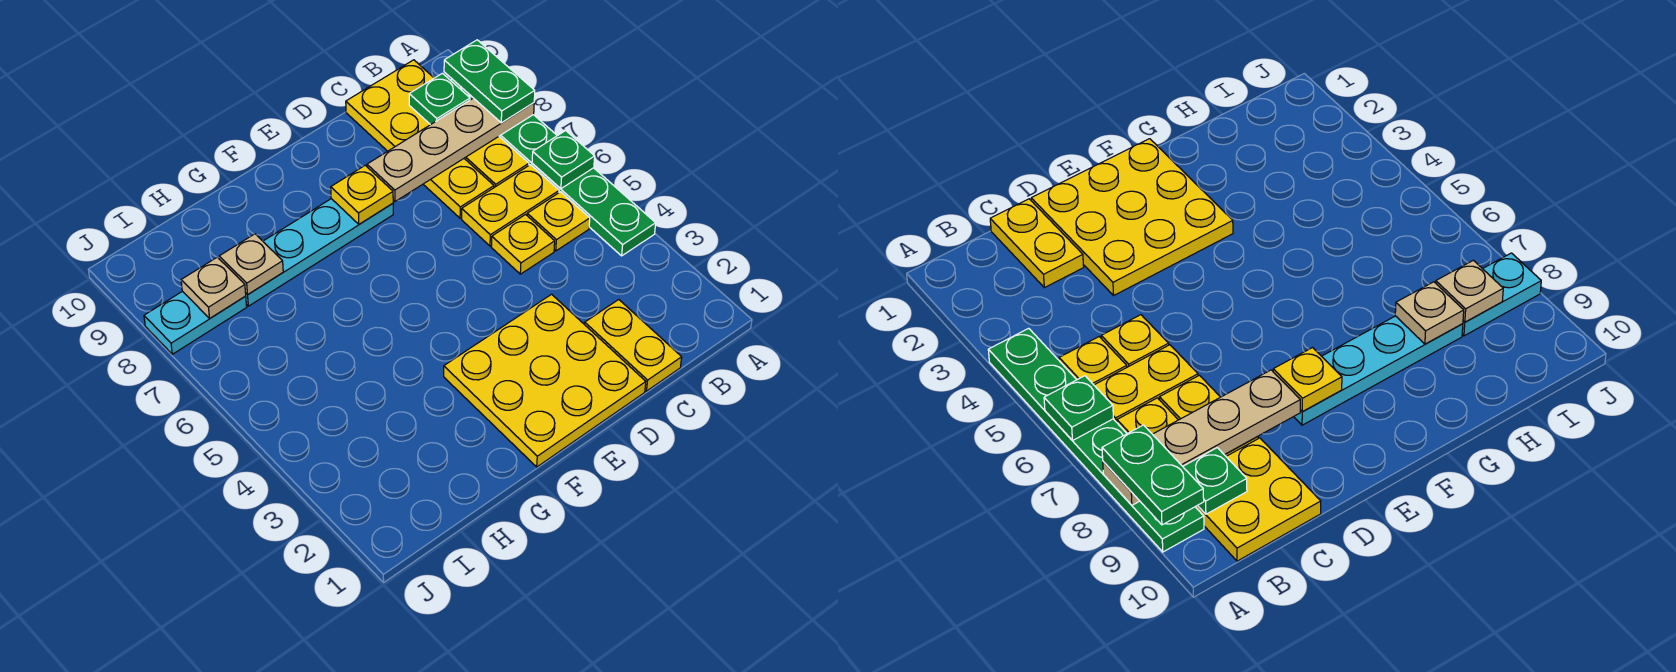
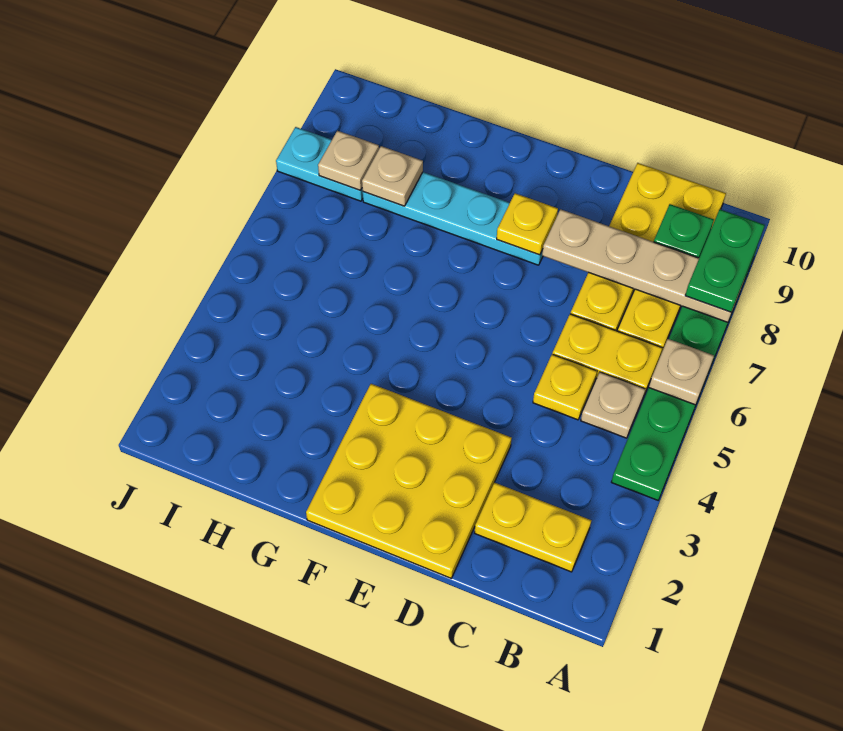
green plate A6 level 2 -> tan plate A6 level 2
yellow plate B5 level 1 -> tan plate B5 level 1
yellow plate C1:C2 level 1 -> yellow plate B2:C2 level 1

